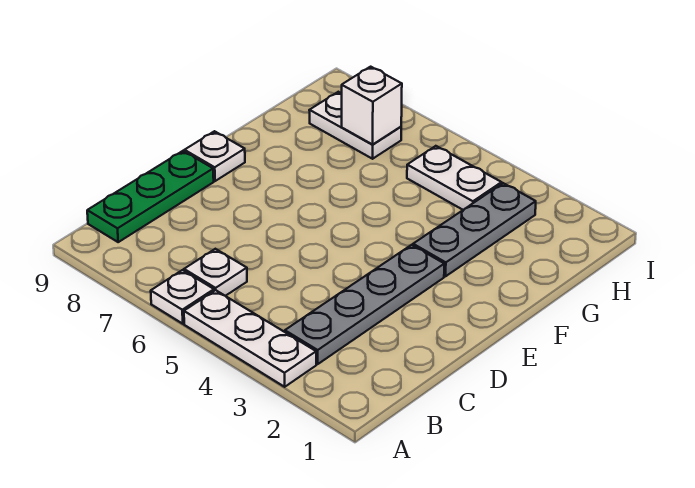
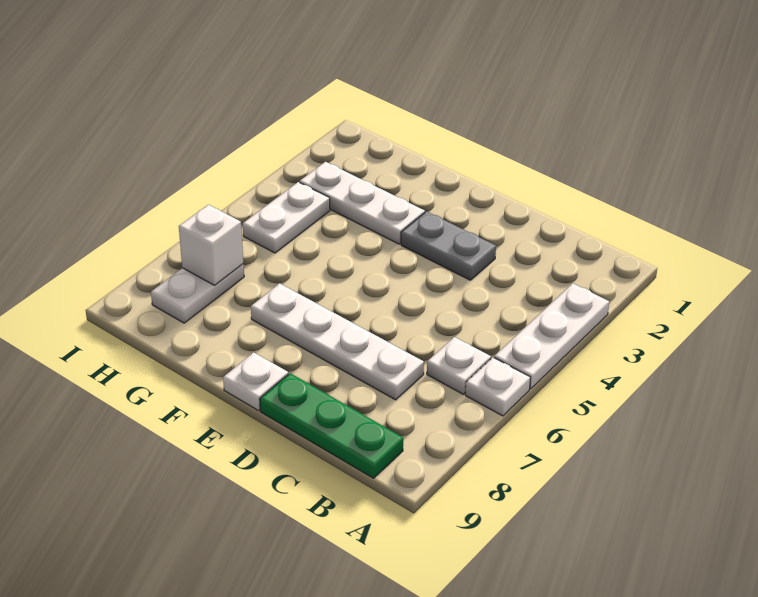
grey plate B3:E3 level 1 -> grey plate D3:E3 level 1
none -> white plate C7:F7 level 1
grey plate F3:H3 level 1 -> white plate F3:H3 level 1

